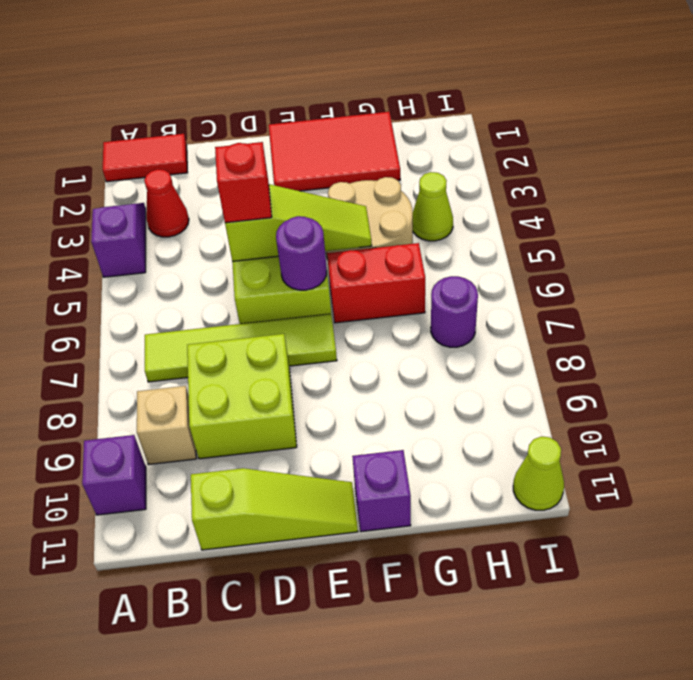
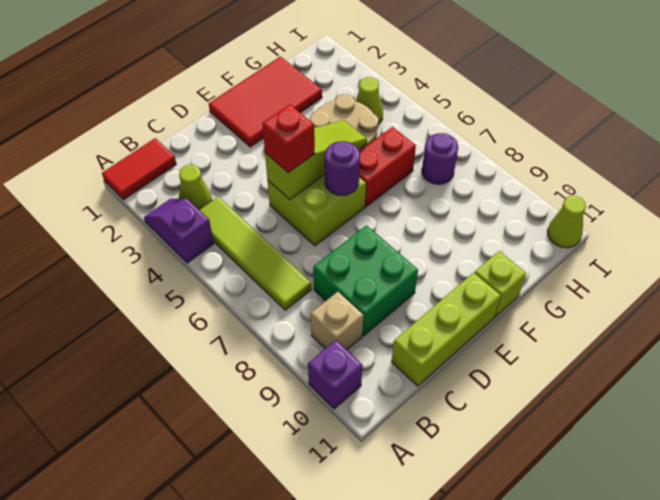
red cone B3 level 1 -> lime cone B3 level 1
lime tile B7:E7 level 1 -> lime tile B4:B7 level 1
lime brick C8:D9 level 1 -> green brick C8:D9 level 1
lime slope C11:E11 level 1 top C -> lime brick C11:E11 level 1
purple brick F11 level 1 -> lime brick F11 level 1

